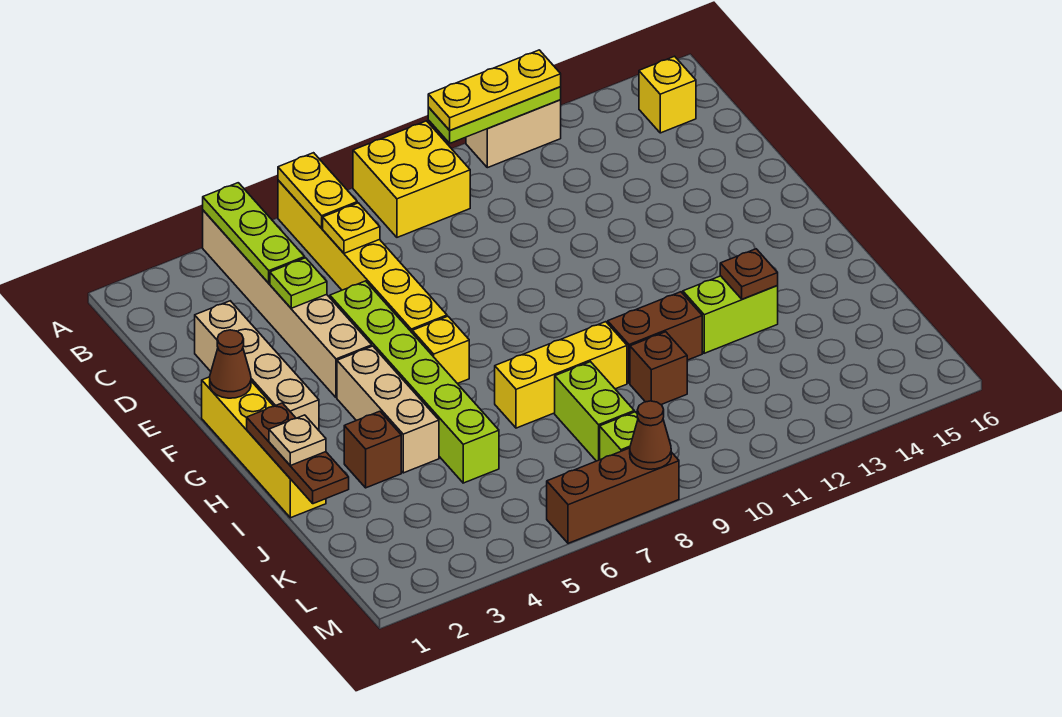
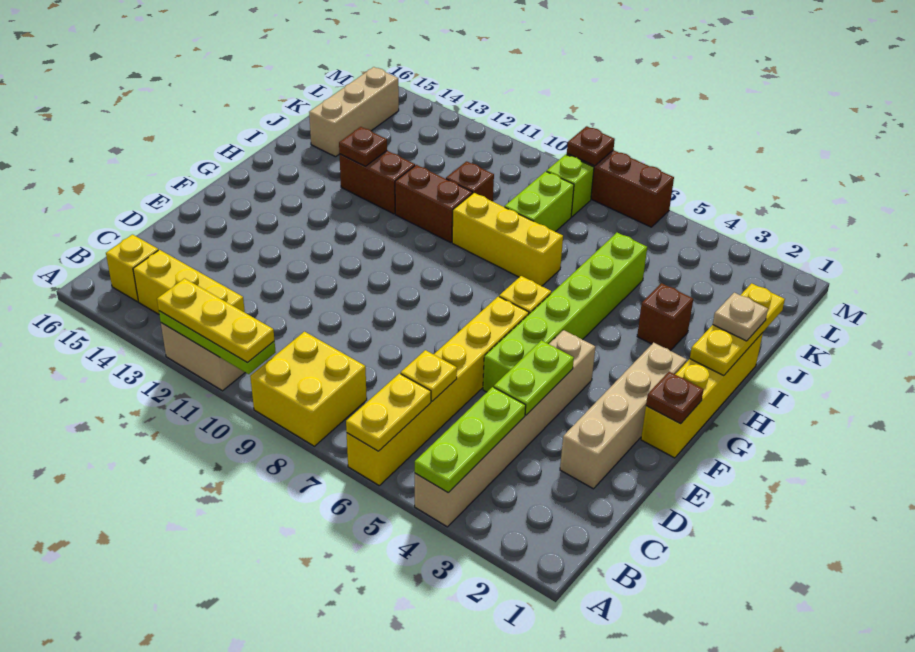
none -> yellow brick B12:B14 level 1
lime plate D4 level 2 -> lime plate D4:E4 level 2
brown cone F1 level 2 -> brown plate F1 level 2
tan brick G4:I4 level 1 -> tan brick J15:L15 level 1
brown plate H1:J1 level 2 -> yellow plate H1:J1 level 2
lime brick I12:I13 level 1 -> brown brick I12:I13 level 1
brown cone M8 level 2 -> brown plate M8 level 2

